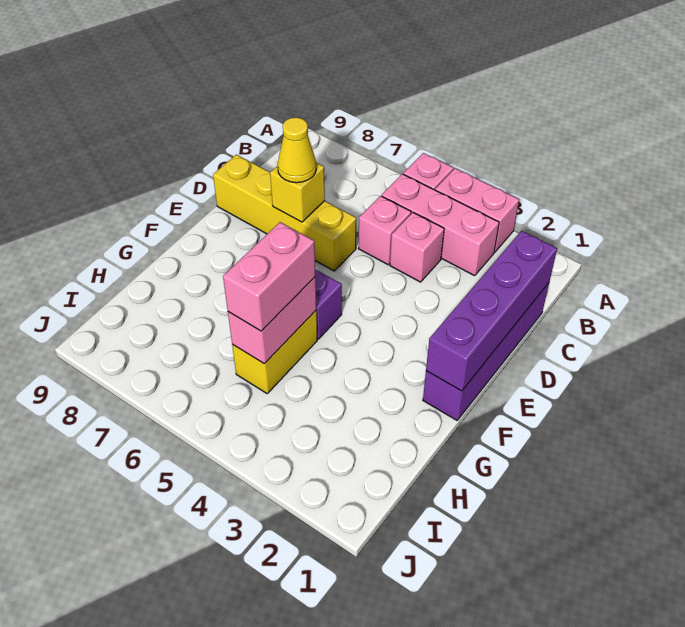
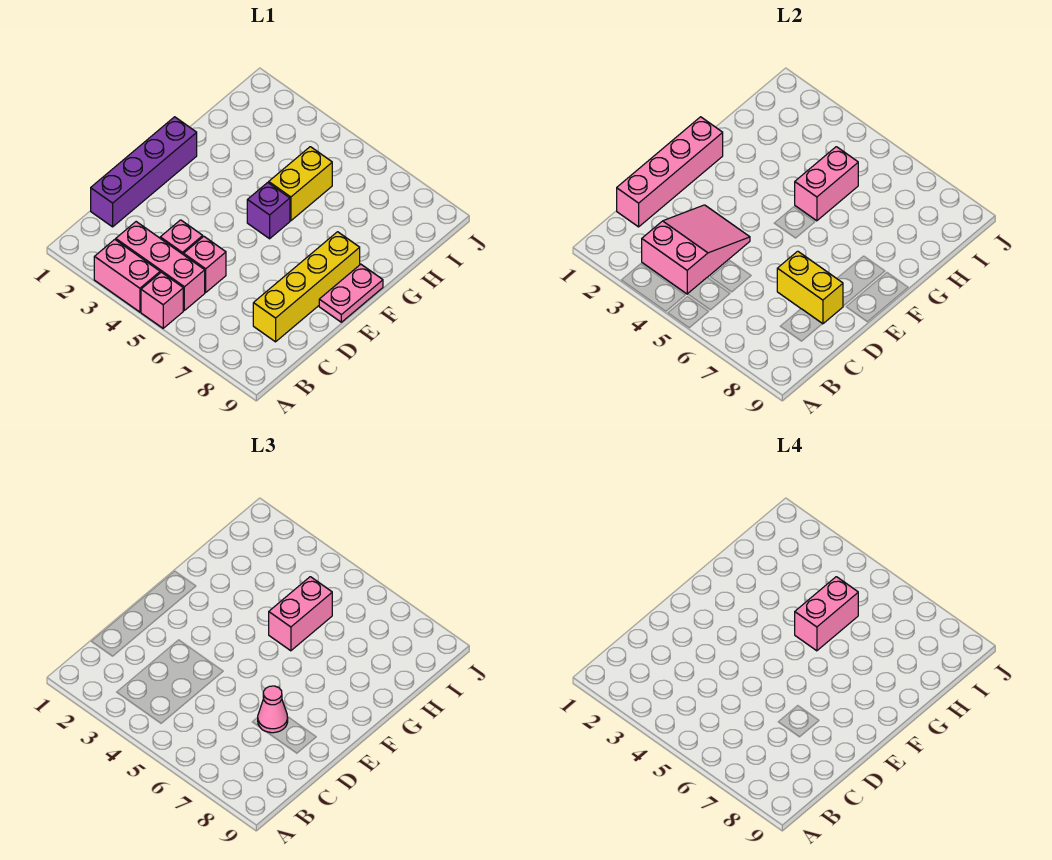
none -> pink slope B3:D4 level 2 top B
purple brick C1:F1 level 2 -> pink brick C1:F1 level 2
yellow brick D6:D9 level 1 -> yellow brick C8:F8 level 1
yellow brick D7 level 2 -> yellow brick D7:D8 level 2
yellow cone D7 level 3 -> pink cone D7 level 3
none -> pink plate E9:F9 level 1
none -> pink brick G5:H5 level 4

